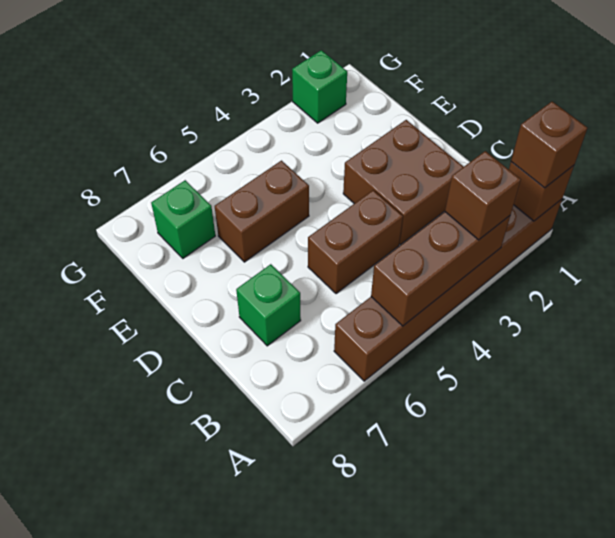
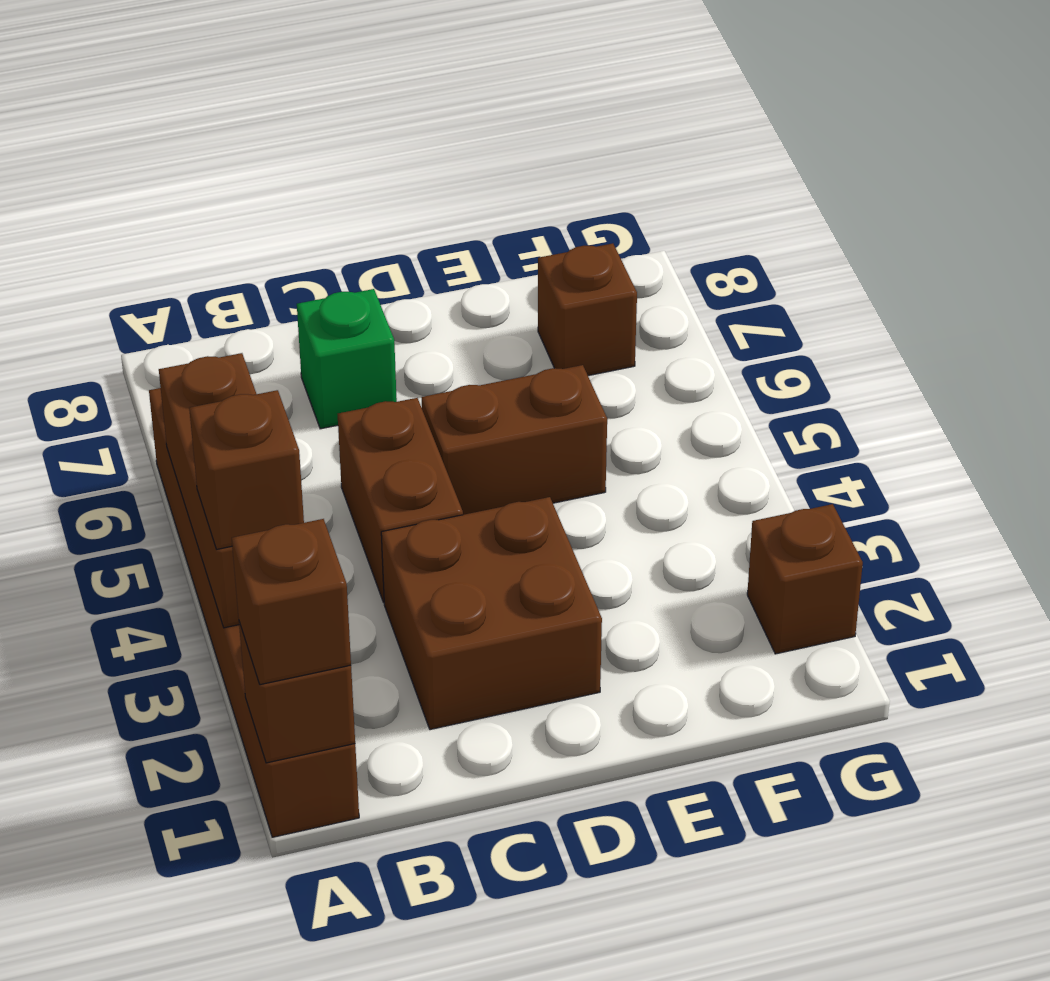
brown brick E5:E6 level 1 -> brown brick D5:E5 level 1
green brick F7 level 1 -> brown brick F7 level 1
green brick G2 level 1 -> brown brick G2 level 1

